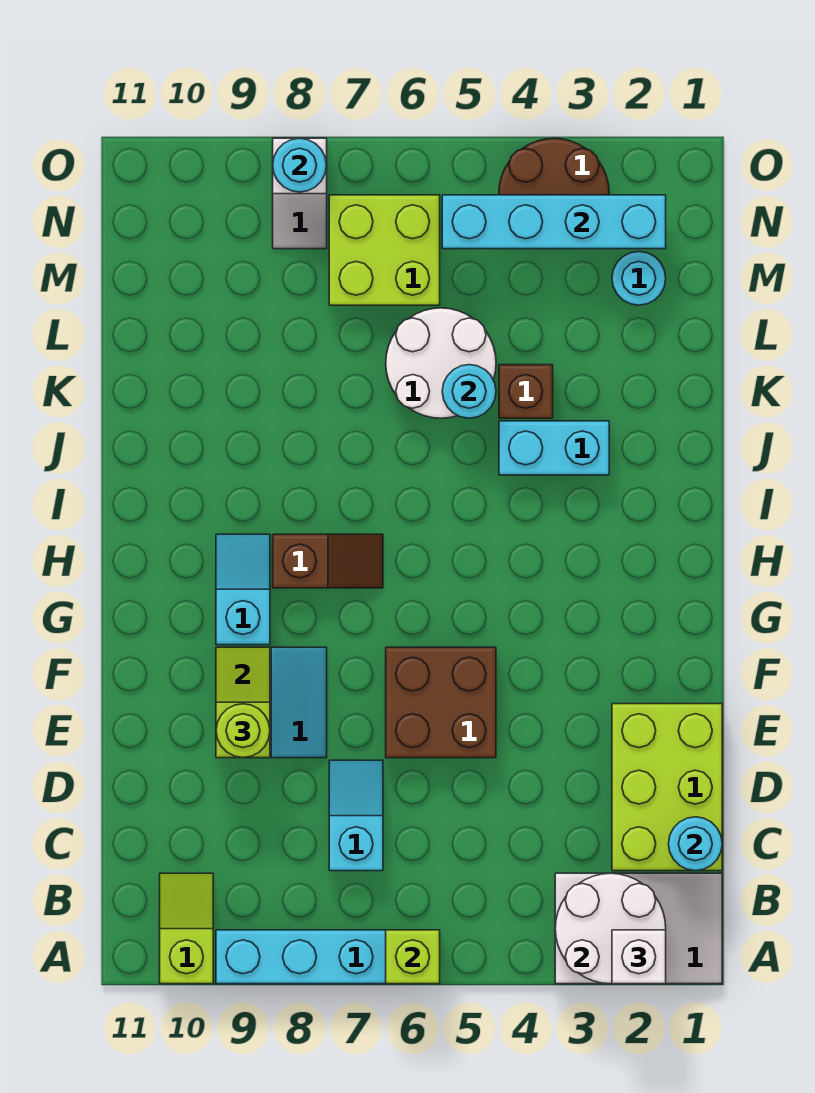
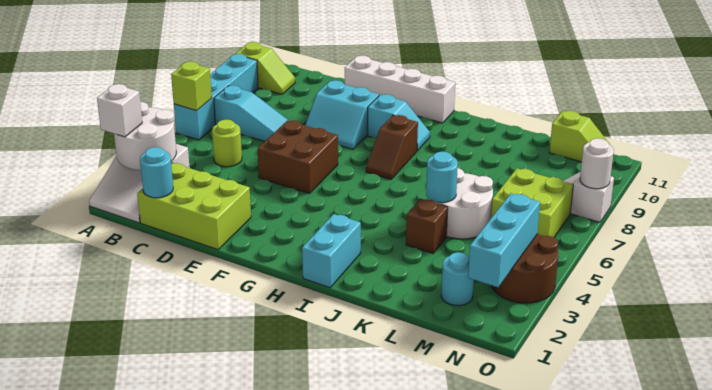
cyan slope C7:D7 level 1 top C -> cyan slope B7:D7 level 1 top B
lime slope E9:F9 level 2 top E -> lime slope M11:N11 level 1 top M
lime round brick E9 level 3 -> lime round brick C5 level 1
none -> white brick E11:H11 level 1
cyan brick J3:J4 level 1 -> cyan brick I1:I2 level 1
cyan brick N2:N5 level 2 -> cyan brick N2:N4 level 2
cyan round brick O8 level 2 -> white round brick O8 level 2

